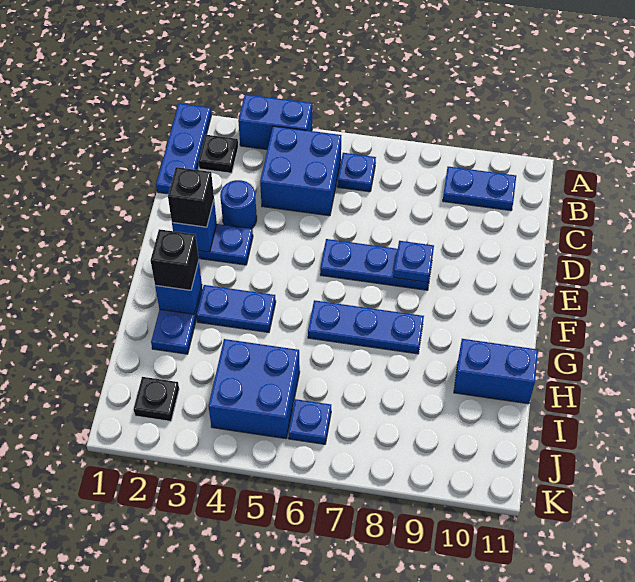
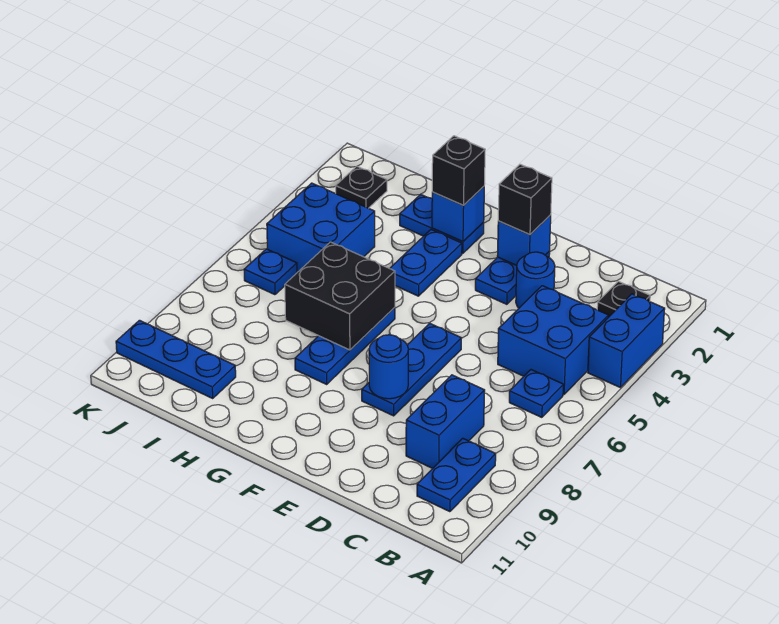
blue plate A1:C1 level 1 -> blue plate I10:K10 level 1
blue plate E8 level 2 -> blue round brick E8 level 2
none -> black brick G6:H7 level 2
blue brick H10:H11 level 1 -> blue brick C8:C9 level 1

